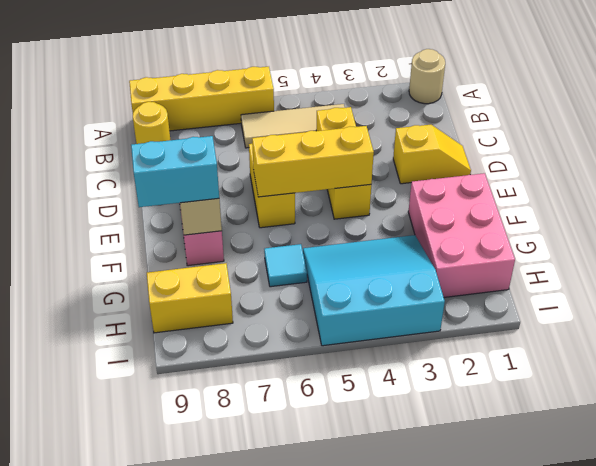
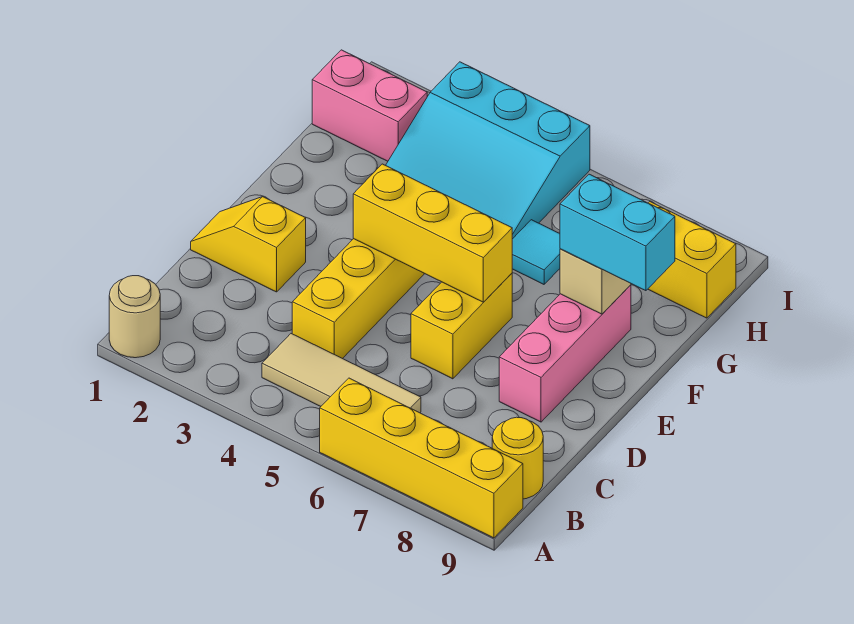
pink brick F1:H2 level 1 -> pink brick H1:H2 level 1

